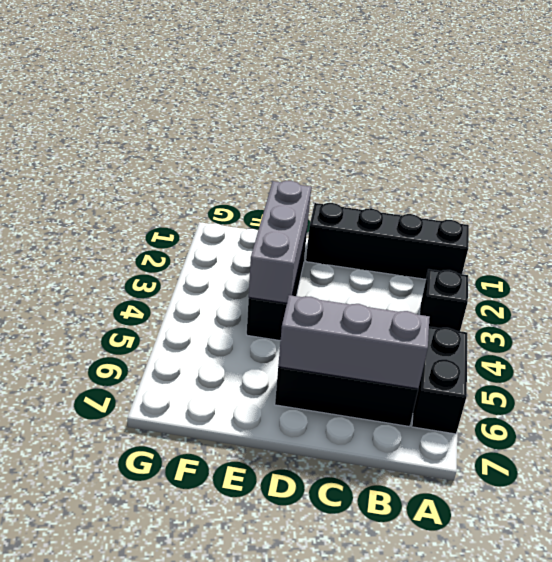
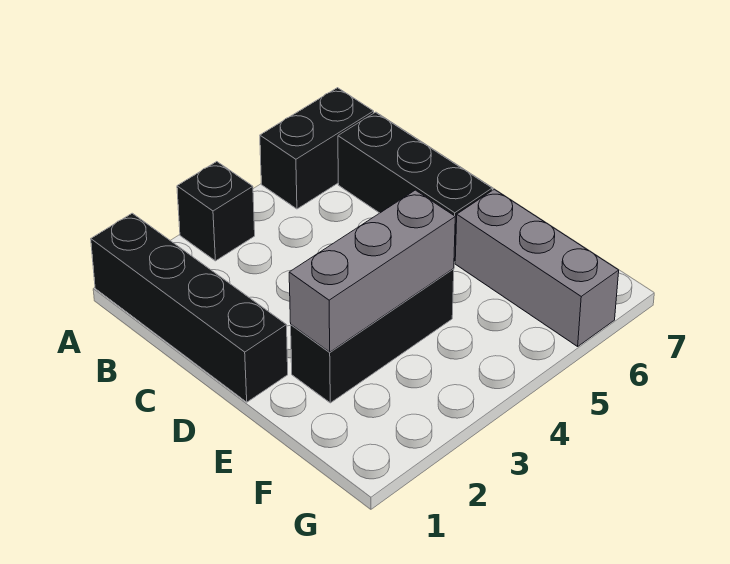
grey brick B6:D6 level 2 -> grey brick E6:G6 level 1

